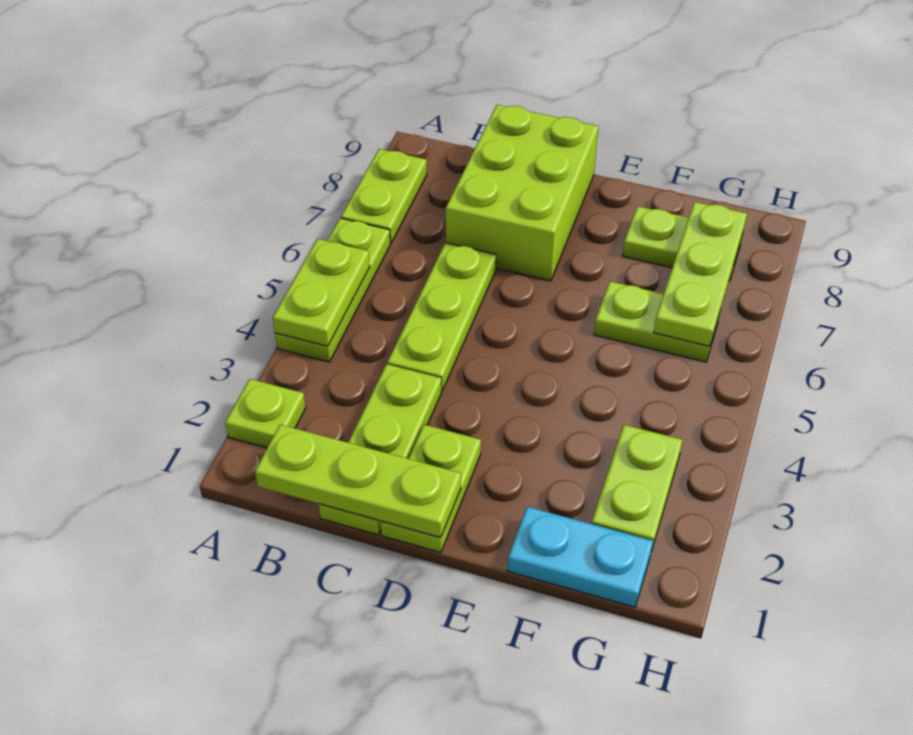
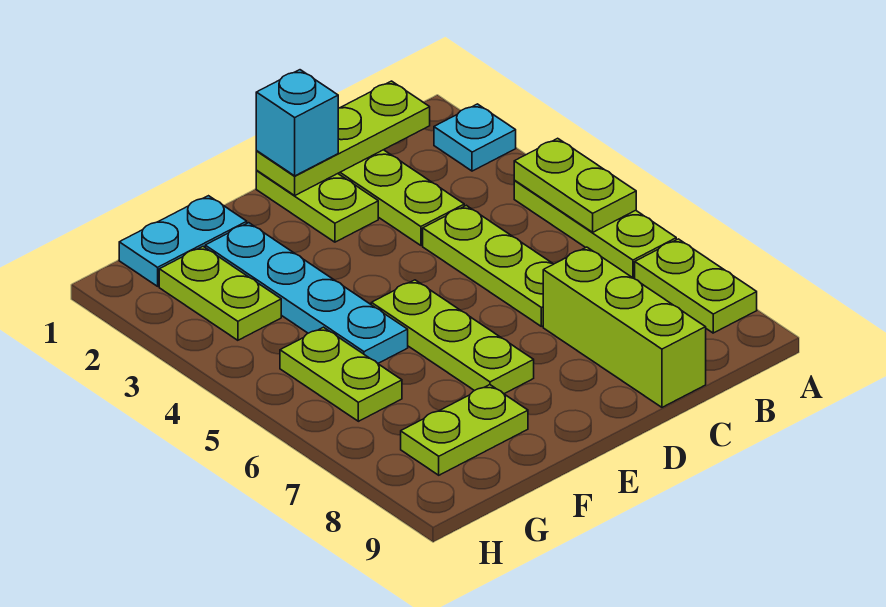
lime plate A2 level 1 -> cyan plate A2 level 1
lime brick C7:D9 level 1 -> lime brick C7:C9 level 1
none -> cyan brick D1 level 3
none -> cyan plate F2:F5 level 1
lime plate F6:G6 level 1 -> lime plate G5:G6 level 1
lime plate G6:G8 level 2 -> lime plate E5:E7 level 1

